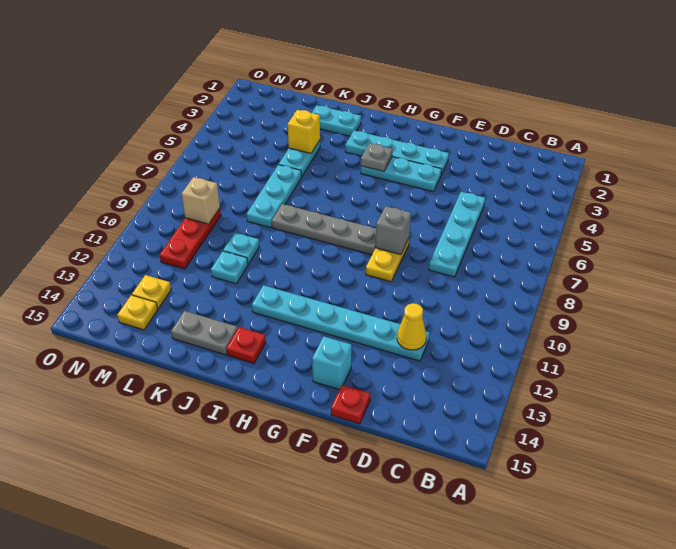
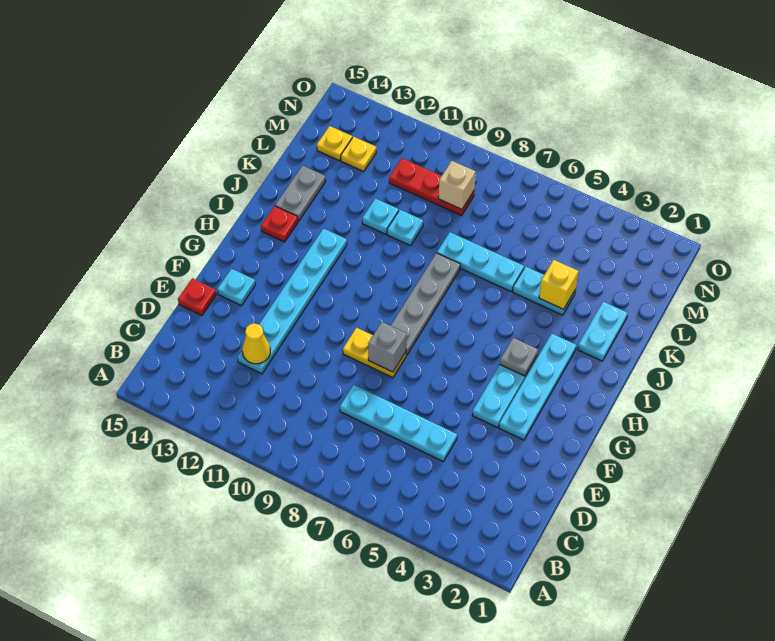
cyan brick F14 level 1 -> cyan plate F14 level 1

